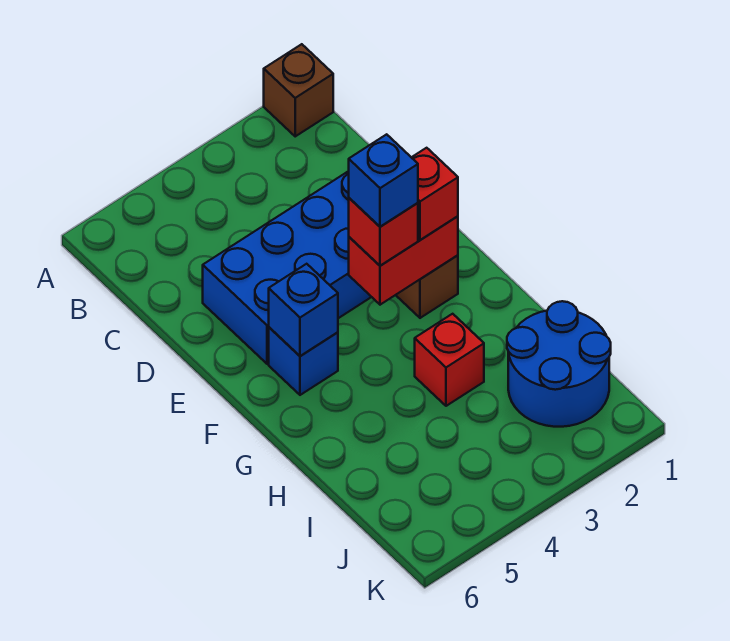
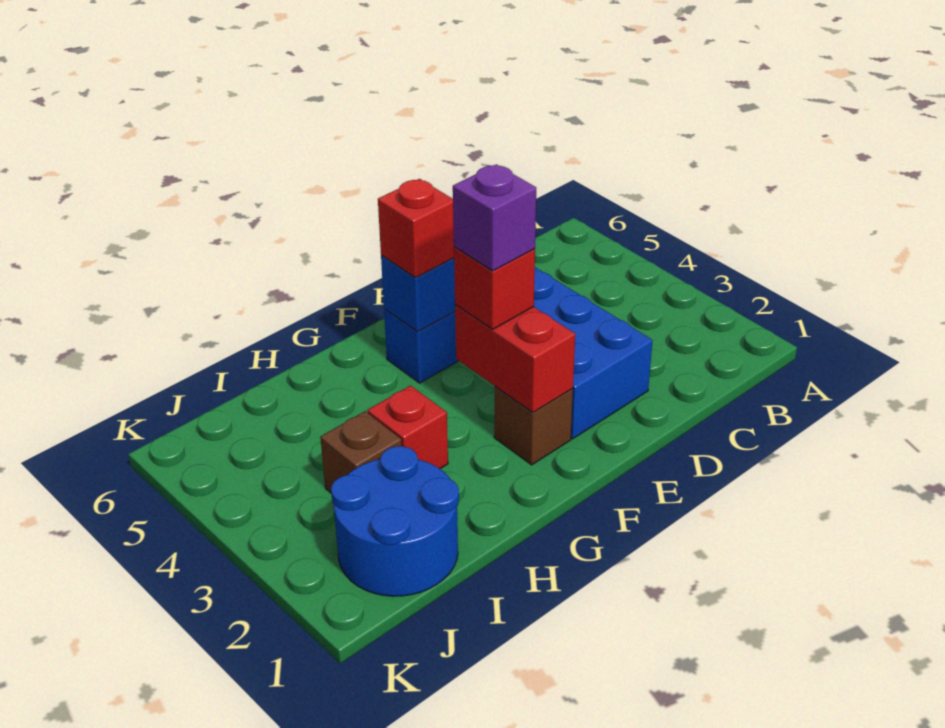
brown brick A1 level 1 -> brown brick I3 level 1
red brick F2 level 3 -> red brick F5 level 3
blue brick F3 level 4 -> purple brick F3 level 4

